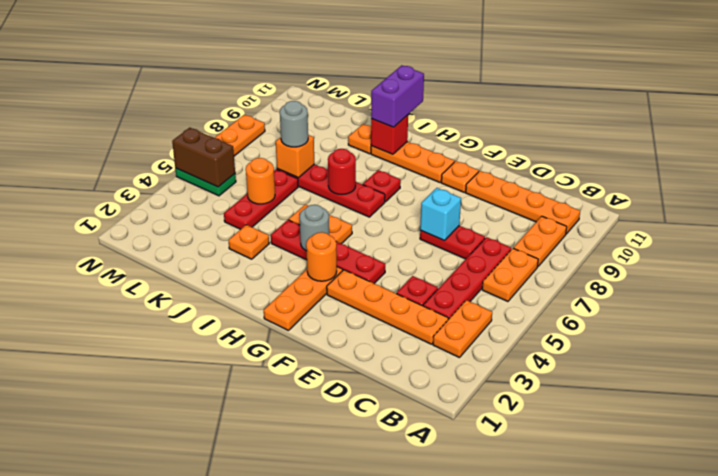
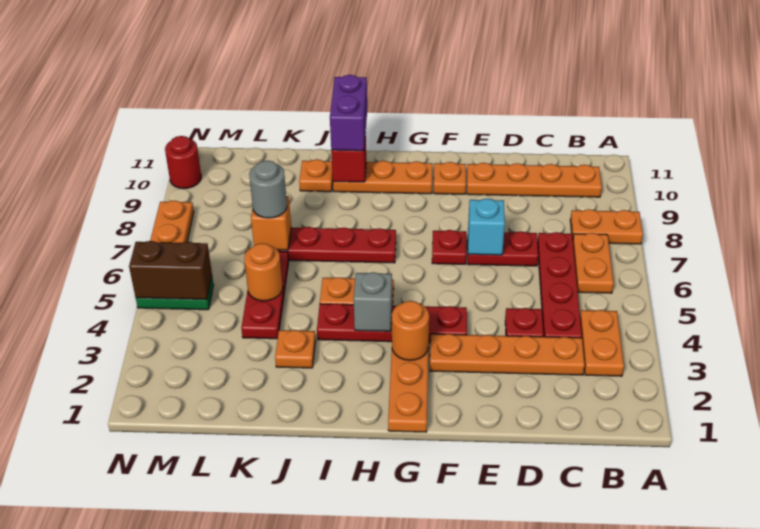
orange plate B8:B9 level 1 -> orange plate A8:B8 level 1
grey round brick H4 level 2 -> grey brick H4 level 2
red plate H8 level 1 -> red plate F7 level 1
red round brick I7 level 2 -> red round brick N10 level 1

